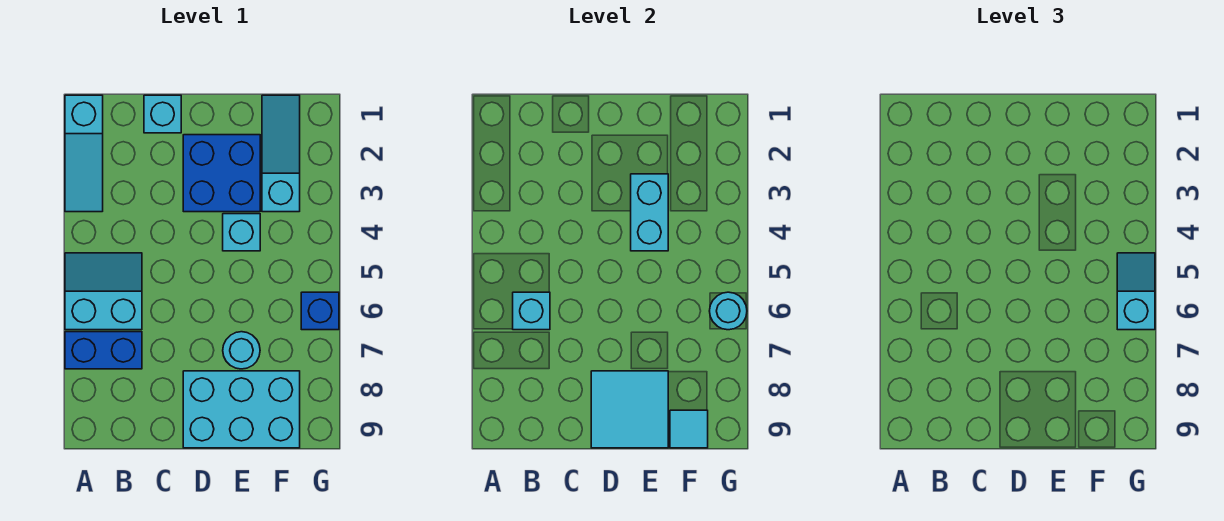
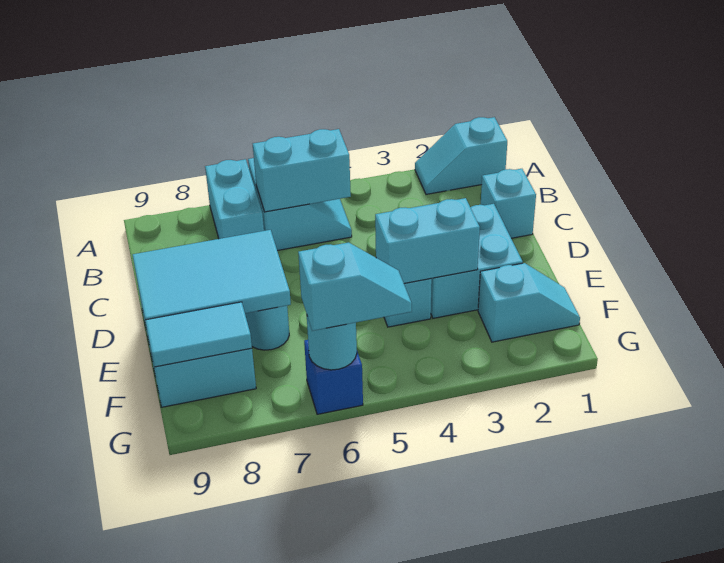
cyan slope A1:A3 level 1 top 1 -> cyan slope A1:A2 level 1 top 1
blue brick A7:B7 level 1 -> cyan brick A7:B7 level 1
cyan brick B6 level 2 -> cyan brick B5:B6 level 2
blue brick D2:E3 level 1 -> cyan brick D2:E3 level 1
cyan tile D8:E9 level 2 -> cyan tile D7:E9 level 2
cyan slope F1:F3 level 1 top 3 -> cyan slope F1:F2 level 1 top 2
cyan tile F9 level 2 -> cyan tile F8:F9 level 2

